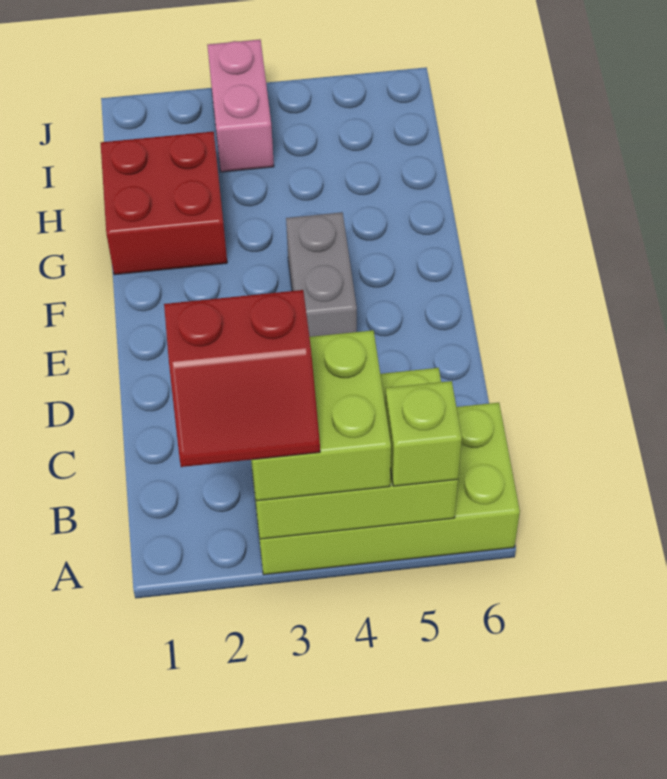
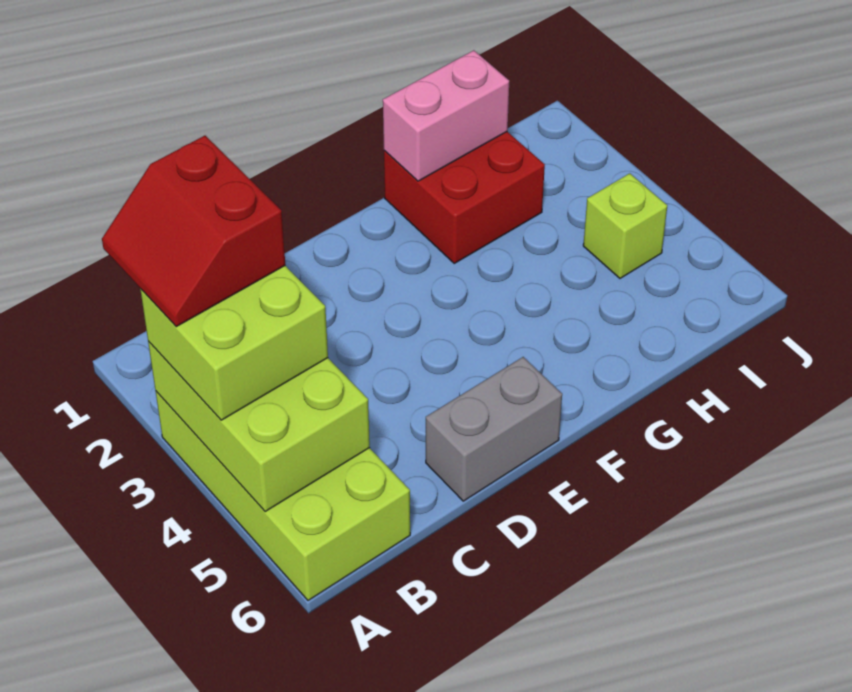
lime brick A5 level 3 -> lime brick I4 level 1
grey brick E4:F4 level 1 -> grey brick D6:E6 level 1
pink brick I3:J3 level 1 -> pink brick G1:H1 level 2

